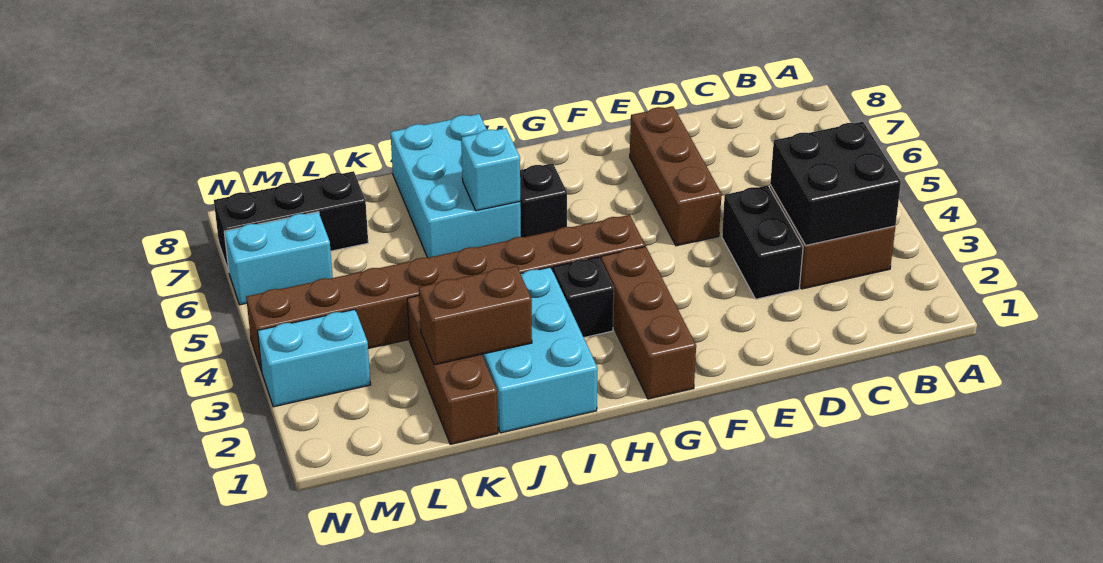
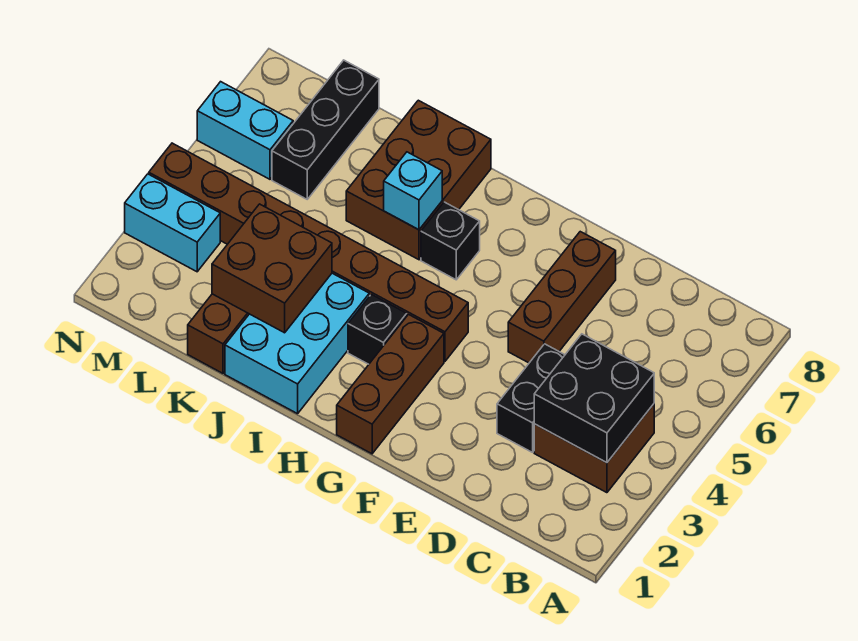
cyan brick I6:J8 level 1 -> brown brick I6:J8 level 1
brown brick J2:K2 level 2 -> brown brick J2:K3 level 2
black brick L7:N7 level 1 -> black brick L6:L8 level 1

